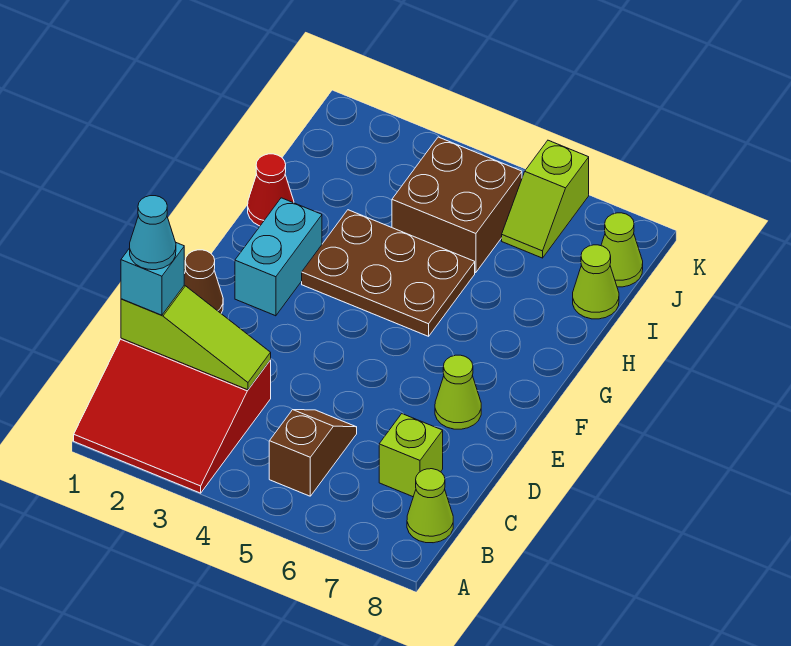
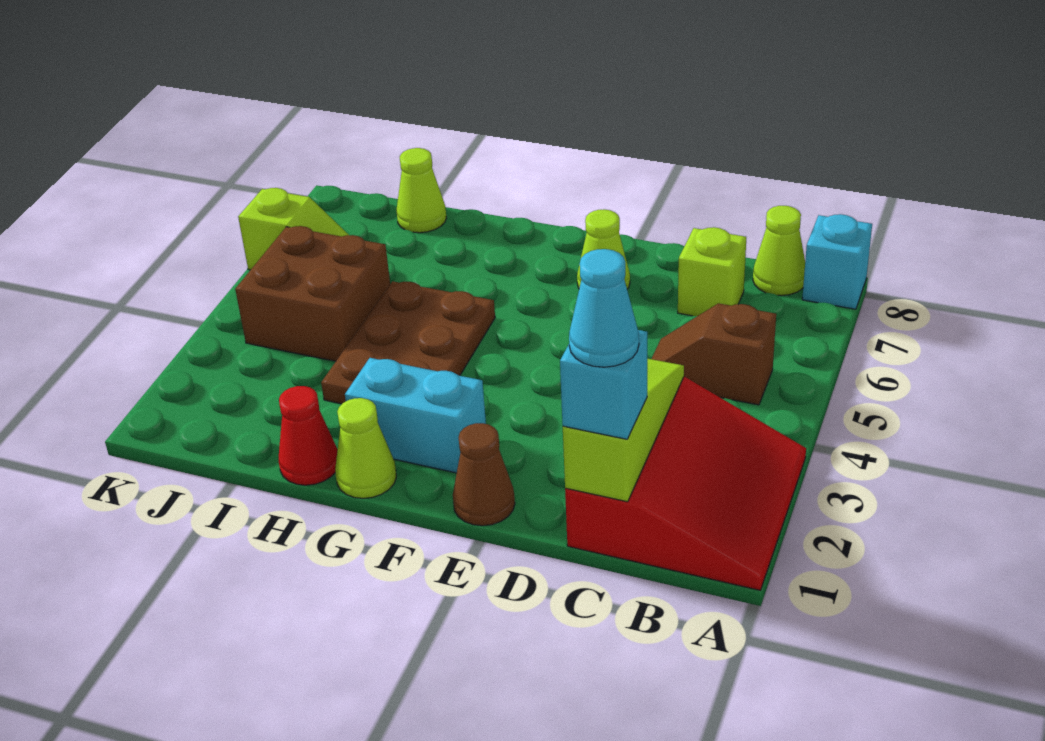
none -> cyan brick A8 level 1
lime cone J8 level 1 -> lime cone G1 level 1

